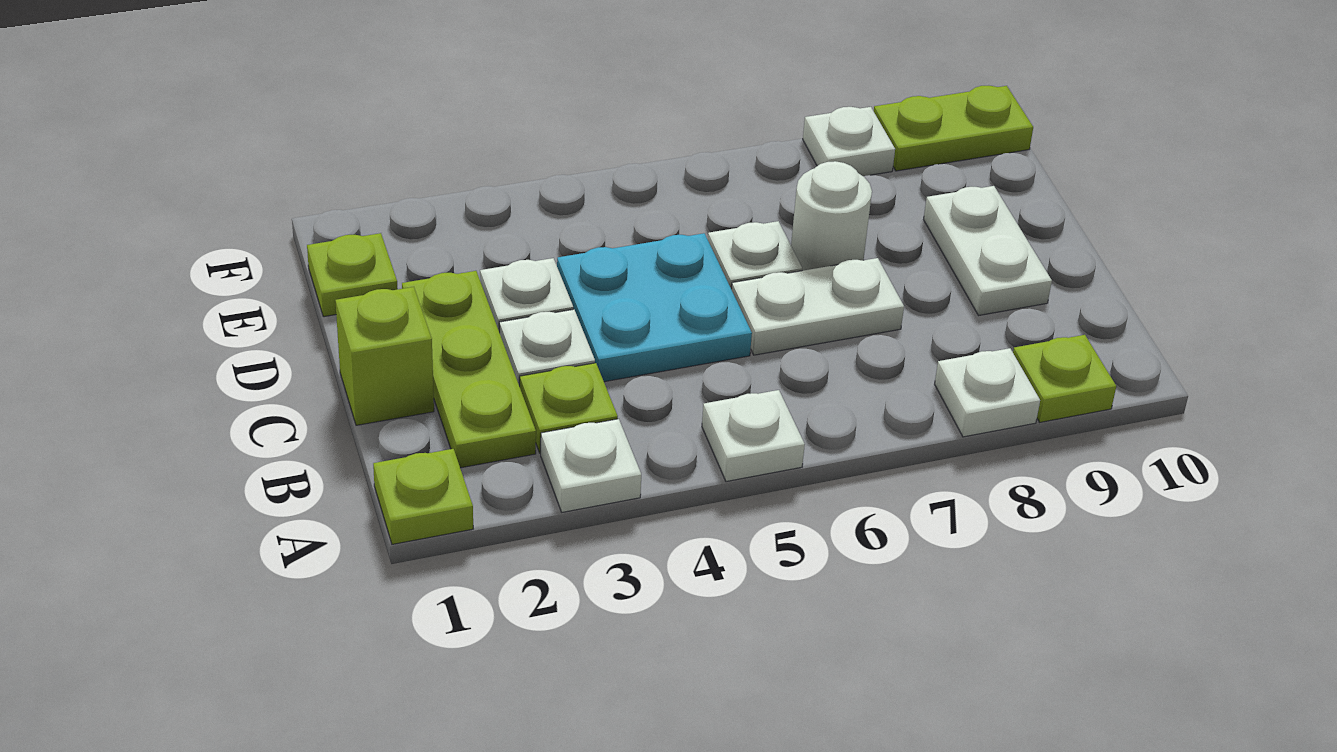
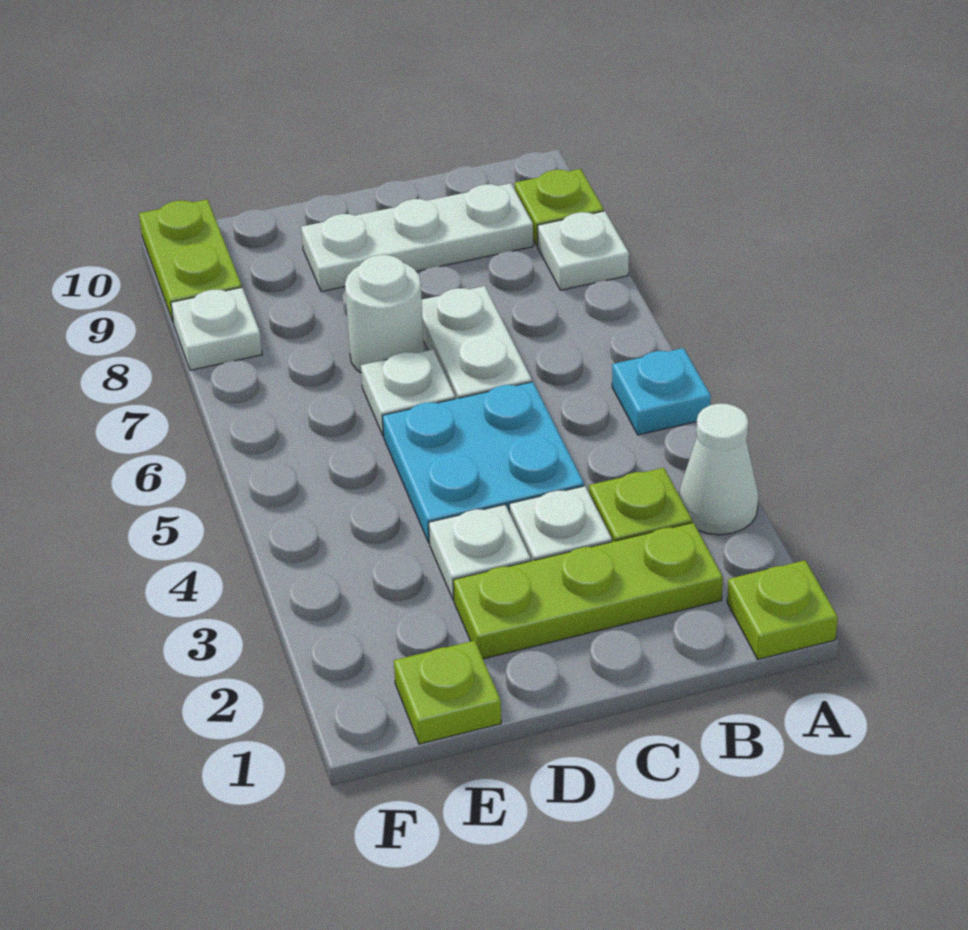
white plate A3 level 1 -> white cone A3 level 1
white plate A5 level 1 -> cyan plate A5 level 1
lime brick C1 level 1 -> none
white plate C9:D9 level 1 -> white plate B9:D9 level 1

